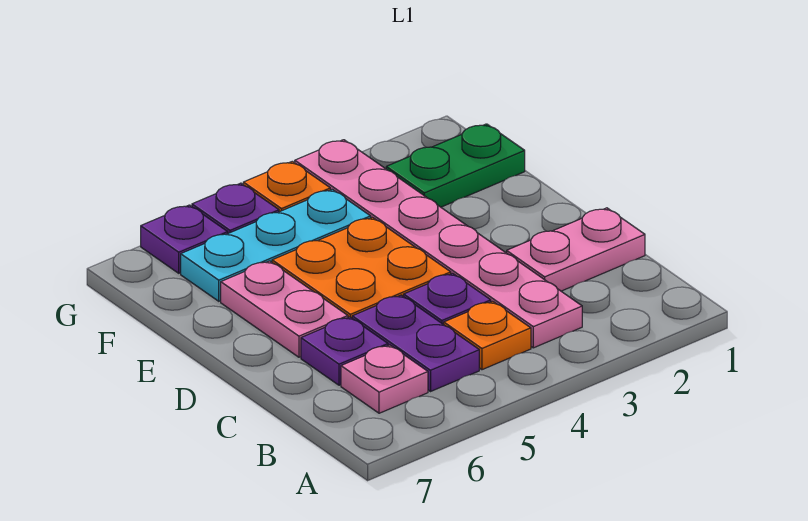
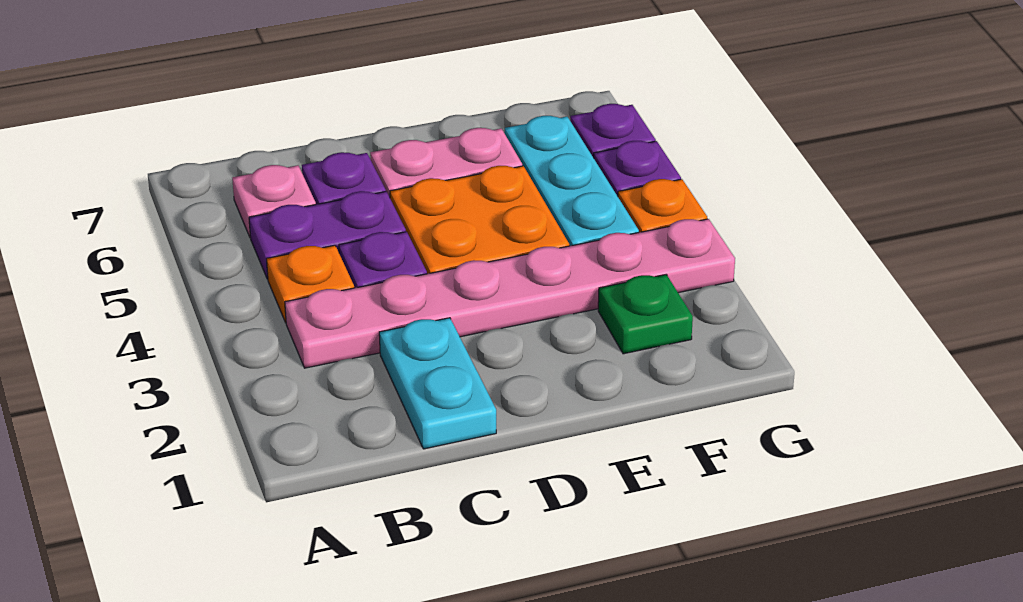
pink plate C1:C2 level 1 -> cyan plate C1:C2 level 1
green plate F1:F2 level 1 -> green plate F2 level 1

